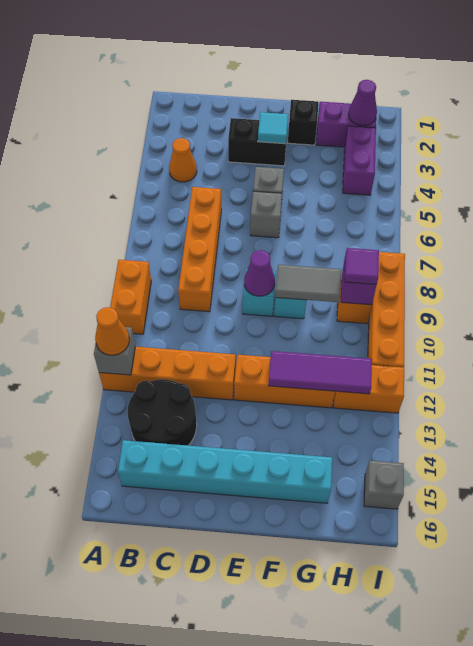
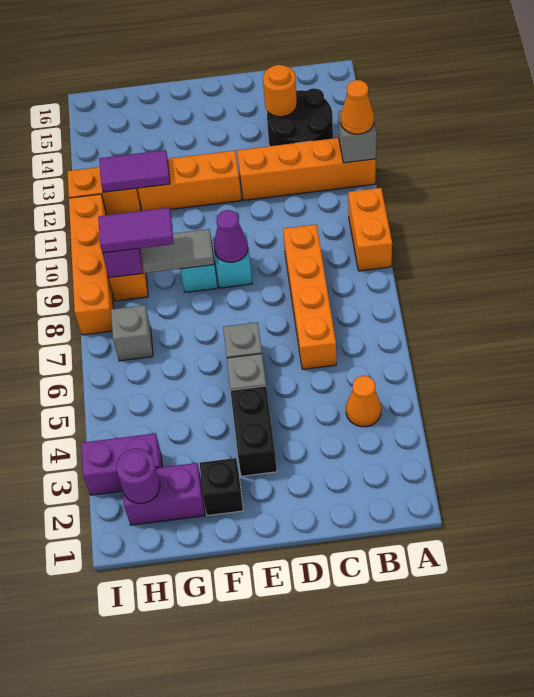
cyan brick B15:G15 level 1 -> none
none -> orange round brick C14 level 2
black brick D3:E3 level 1 -> black brick E3:E4 level 1
cyan tile E3 level 2 -> none
purple tile F12:H12 level 2 -> purple tile G12:H12 level 2
purple cone H2 level 2 -> purple round brick H2 level 2
purple brick H3:H4 level 1 -> purple brick H3:I3 level 1
purple tile H9 level 3 -> purple tile G9:H9 level 3
grey brick I15 level 1 -> grey brick H7 level 1

